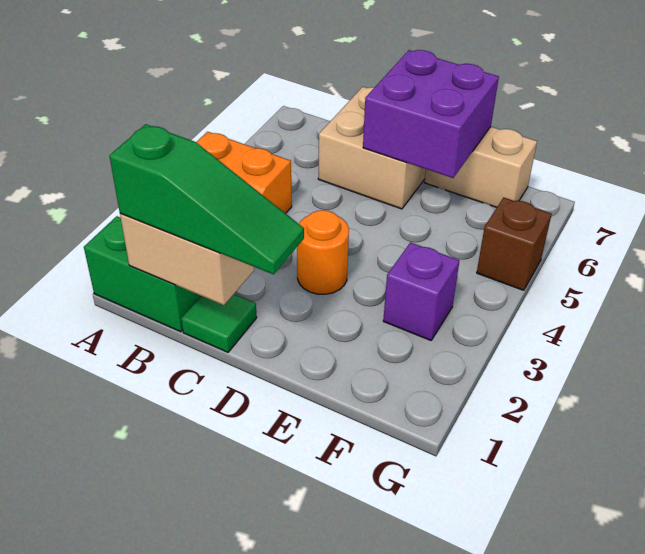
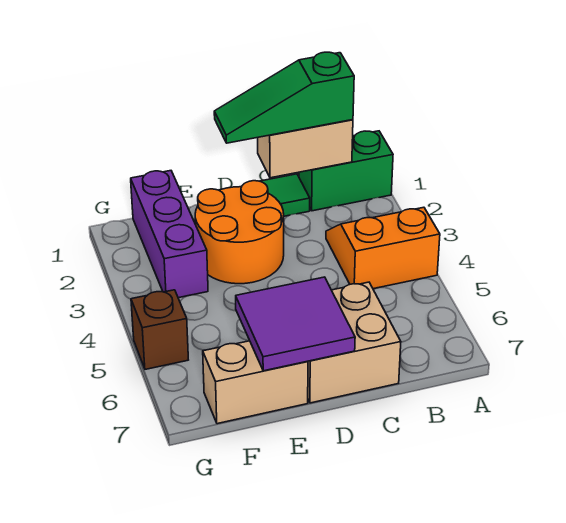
orange round brick D3 level 1 -> orange round brick D2:E3 level 1
purple brick D6:E7 level 2 -> purple tile D6:E7 level 2
purple brick F3 level 1 -> purple brick F1:F3 level 1

